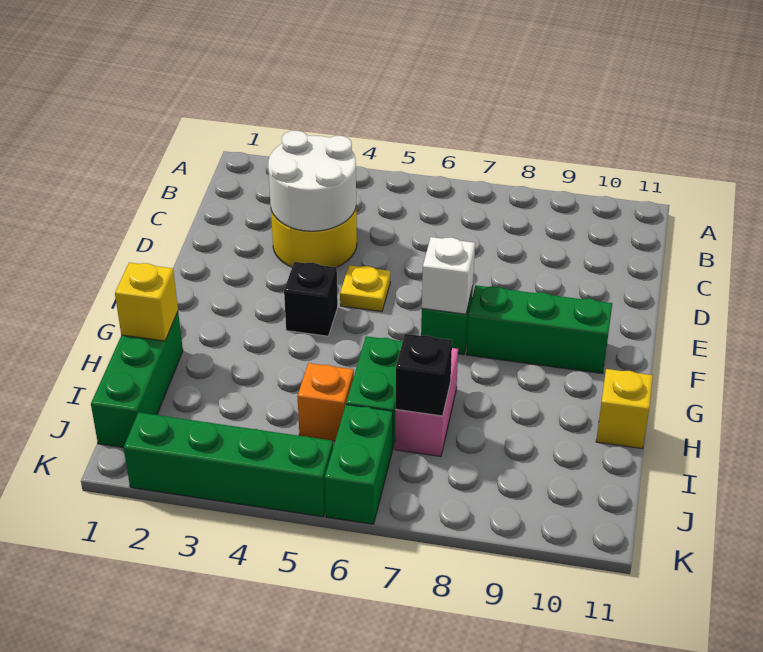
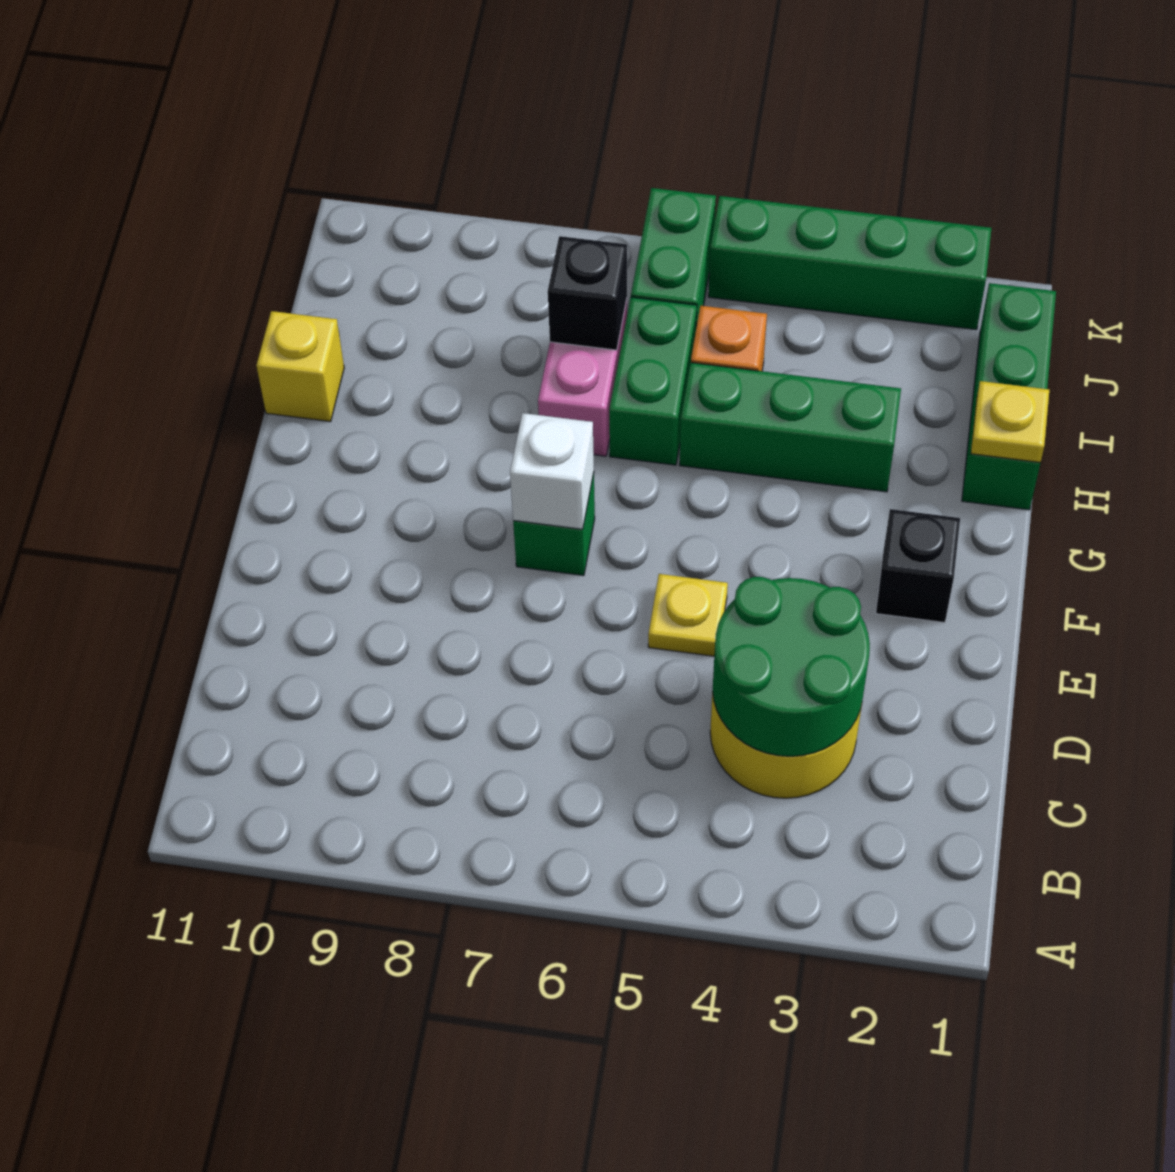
white round brick C3:D4 level 2 -> green round brick C3:D4 level 2
black brick F4 level 1 -> black brick F2 level 1
green brick F8:F10 level 1 -> green brick H3:H5 level 1
yellow brick H1 level 2 -> yellow plate H1 level 2

